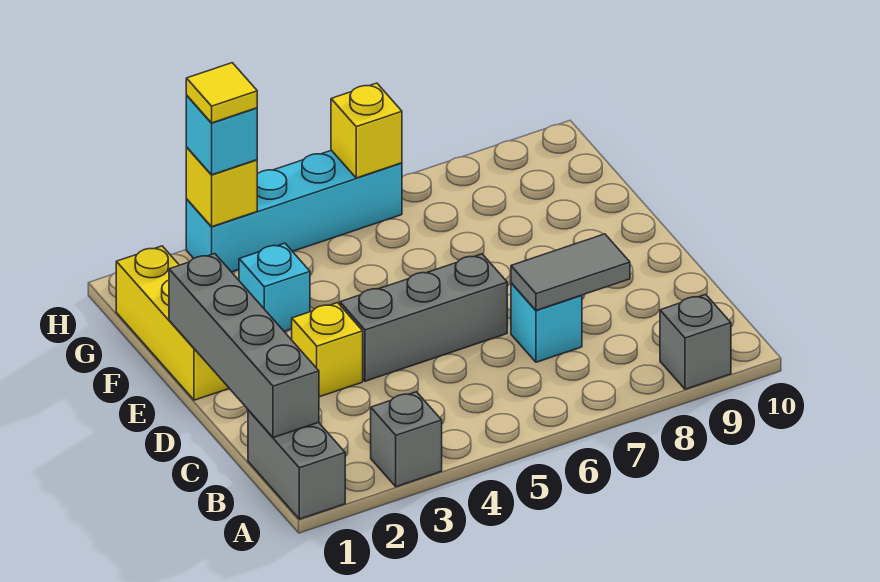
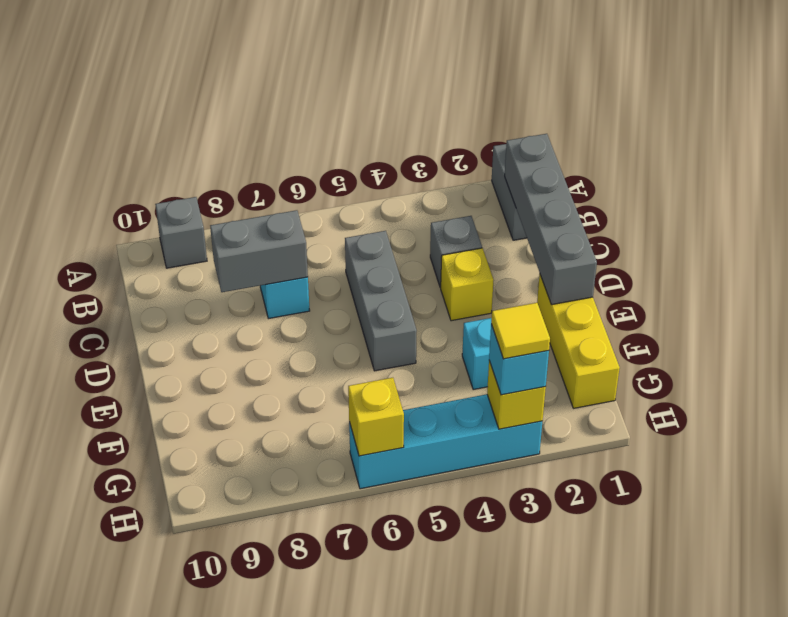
grey brick A3 level 1 -> grey brick C3 level 1
grey tile C7:C8 level 2 -> grey brick C7:C8 level 2
grey brick D4:D6 level 1 -> grey brick C5:E5 level 1

